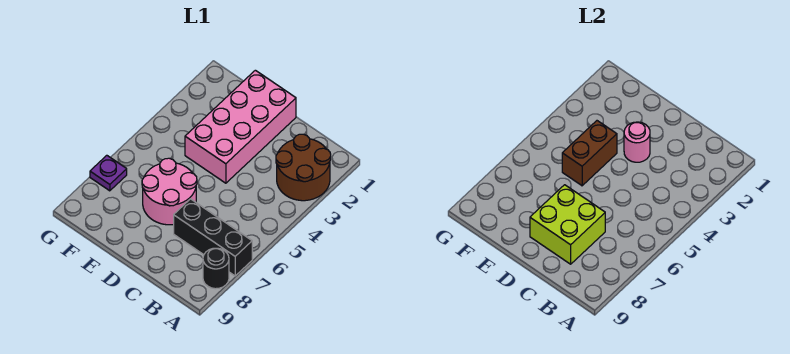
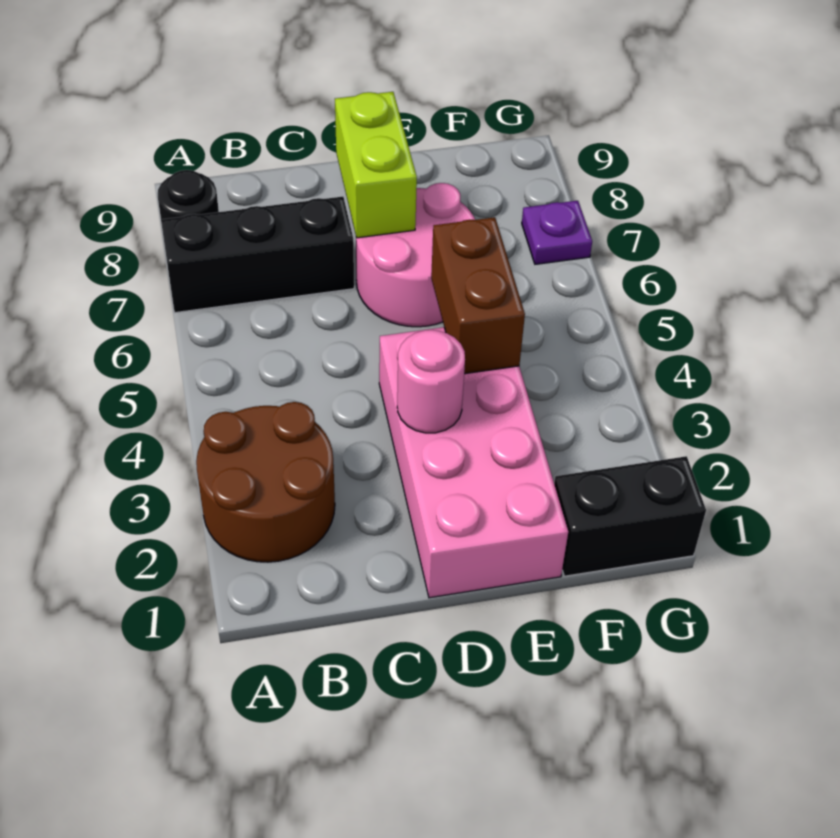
lime brick C7:D8 level 2 -> lime brick D7:D8 level 2
none -> black brick F1:G1 level 1

